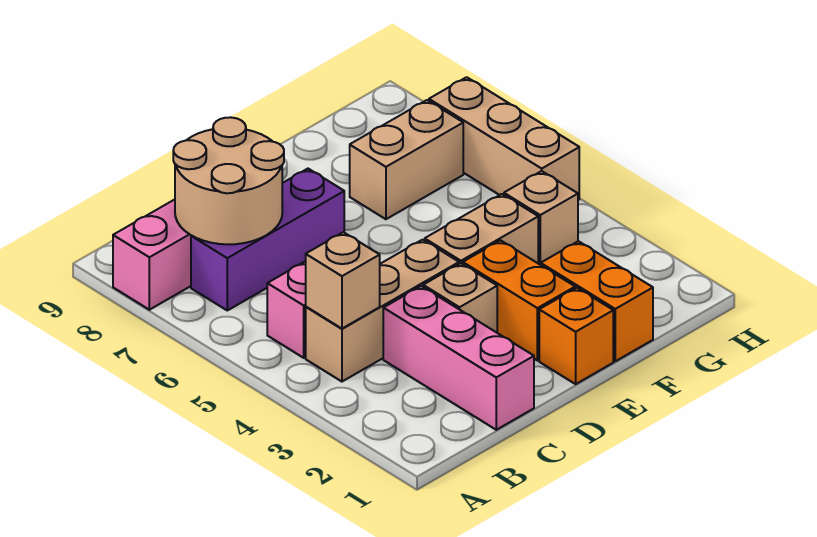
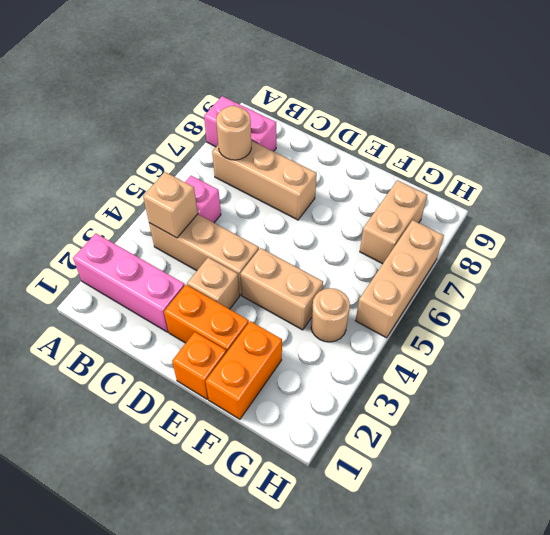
purple brick B7:D7 level 1 -> tan brick B7:D7 level 1
tan round brick B7:C8 level 2 -> tan round brick B7 level 2
pink brick C1:C3 level 1 -> pink brick A2:C2 level 1
orange brick E2:E3 level 1 -> orange brick D2:E2 level 1
tan brick F7:G7 level 1 -> tan brick G7:G8 level 1
tan brick G4 level 1 -> tan round brick G4 level 1

